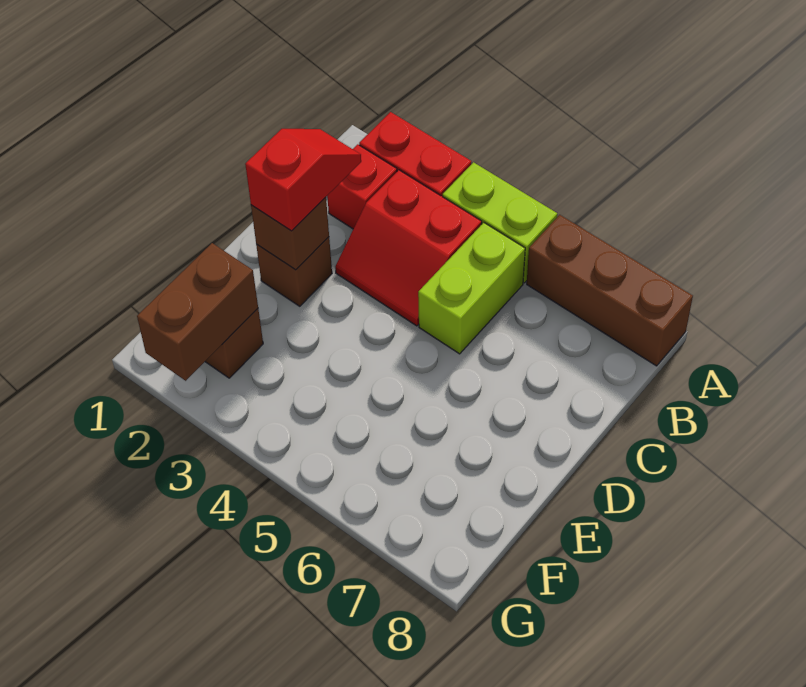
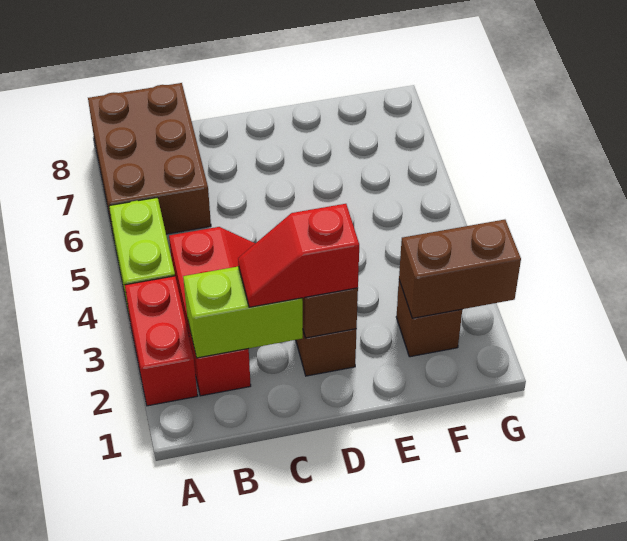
brown brick A6:A8 level 1 -> brown brick A6:B8 level 1
lime brick B5:C5 level 1 -> lime brick B2:C2 level 2

